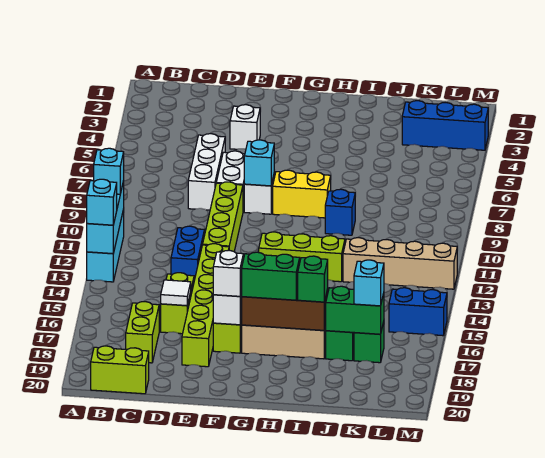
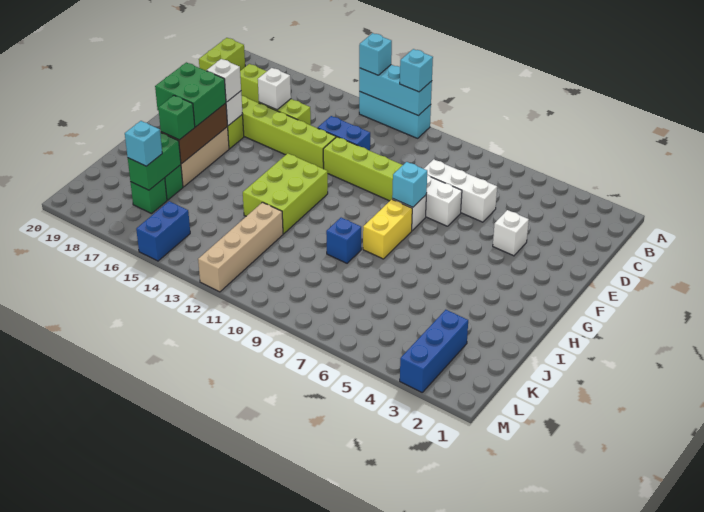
white tile D16 level 2 -> white brick D16 level 2
lime brick G12:I12 level 1 -> lime brick G12:I13 level 1
green brick G17:H17 level 3 -> green brick G17:H18 level 3

